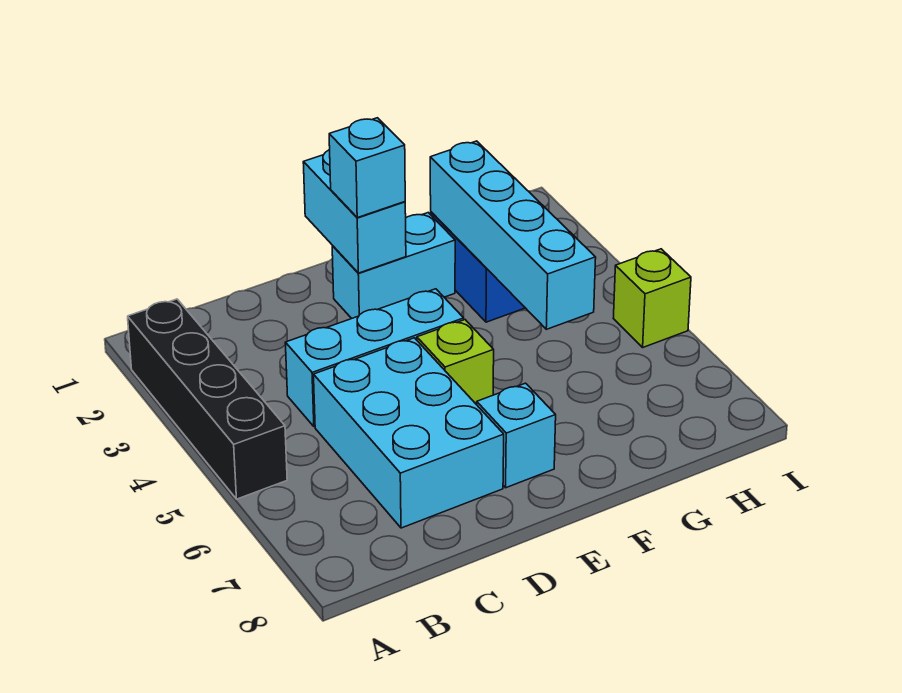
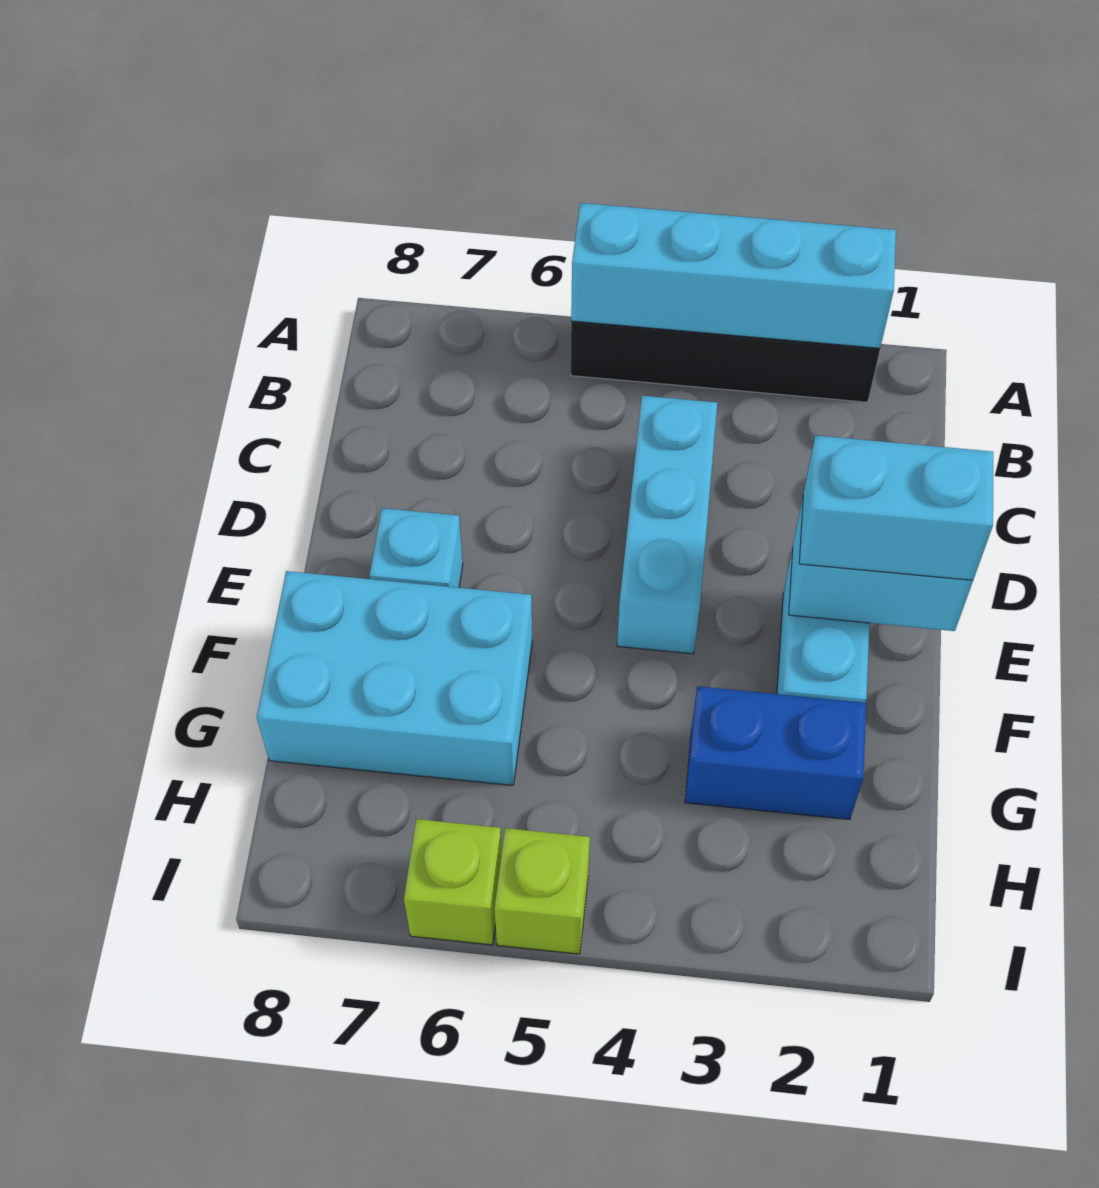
cyan brick C5:D7 level 1 -> cyan brick F6:G8 level 1
cyan brick E2 level 3 -> cyan brick E1:E2 level 3
lime brick E5 level 1 -> lime brick I6 level 1
cyan brick G2:G5 level 2 -> cyan brick A2:A5 level 2

